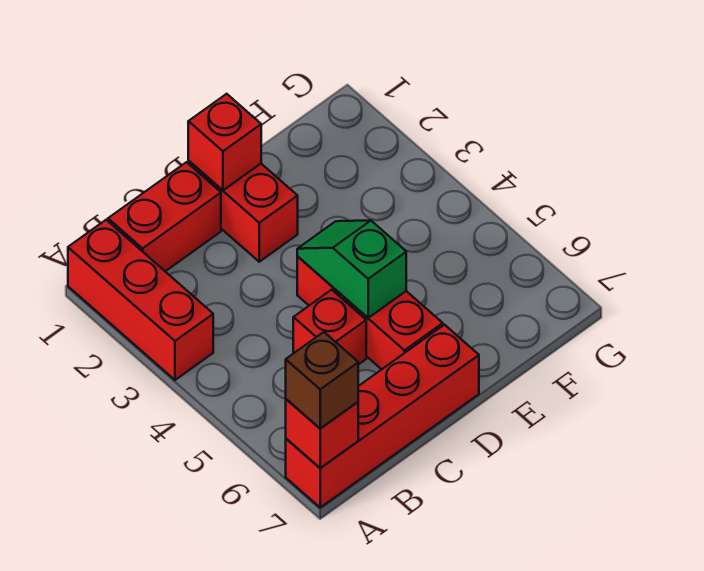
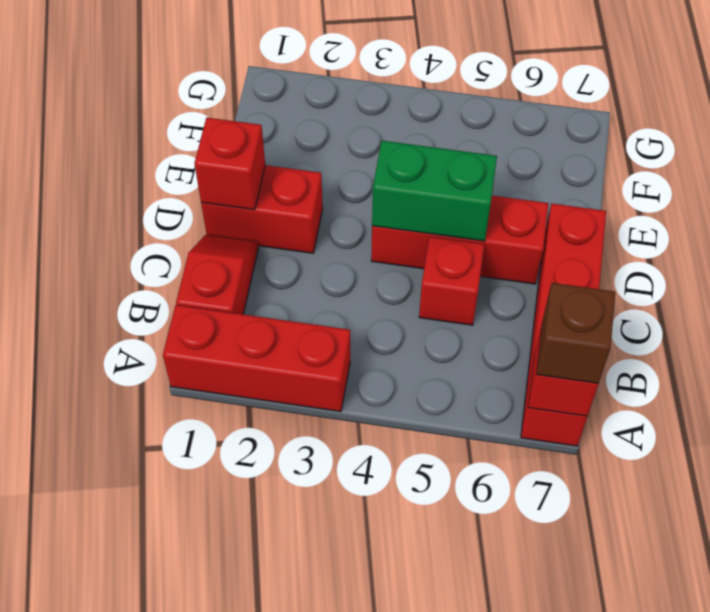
red brick B1:C1 level 1 -> red slope B1:C1 level 1 top B
green slope D4:D5 level 2 top 5 -> green brick D4:D5 level 2

